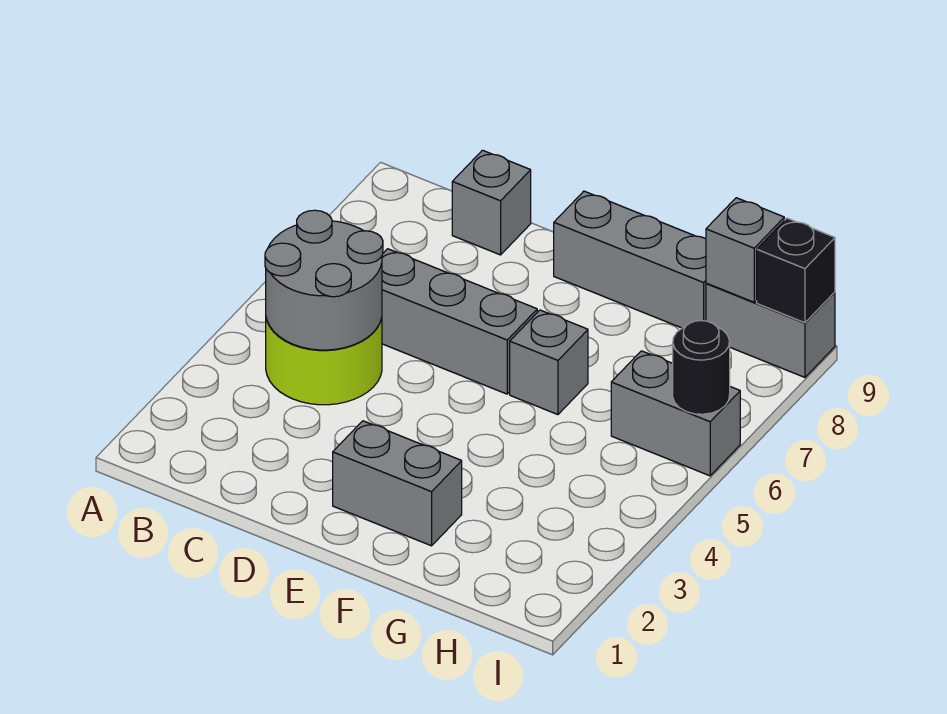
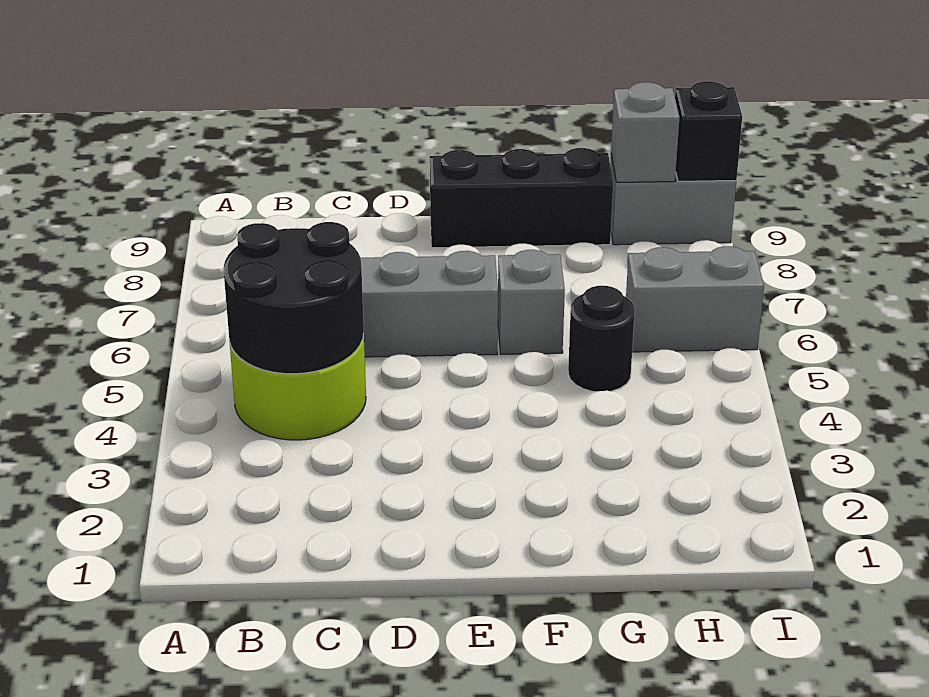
grey round brick B4:C5 level 2 -> black round brick B4:C5 level 2
grey brick C9 level 1 -> none
grey brick E2:F2 level 1 -> none
grey brick E9:G9 level 1 -> black brick E9:G9 level 1
black round brick I6 level 2 -> black round brick G5 level 1

